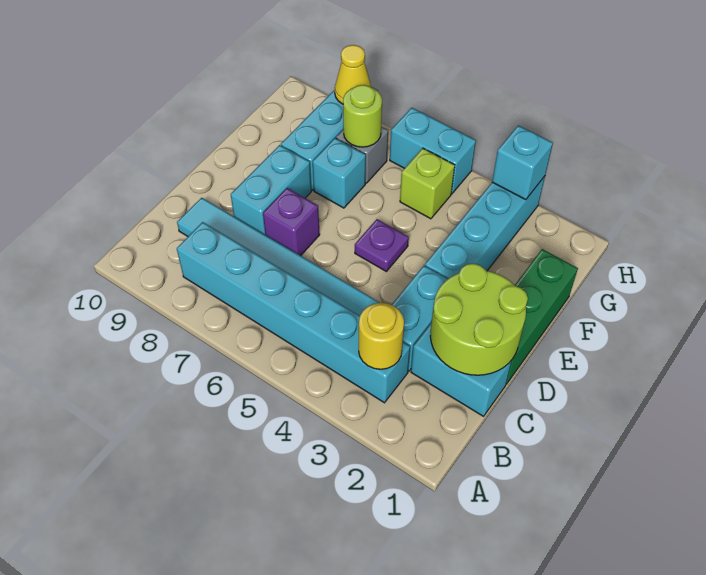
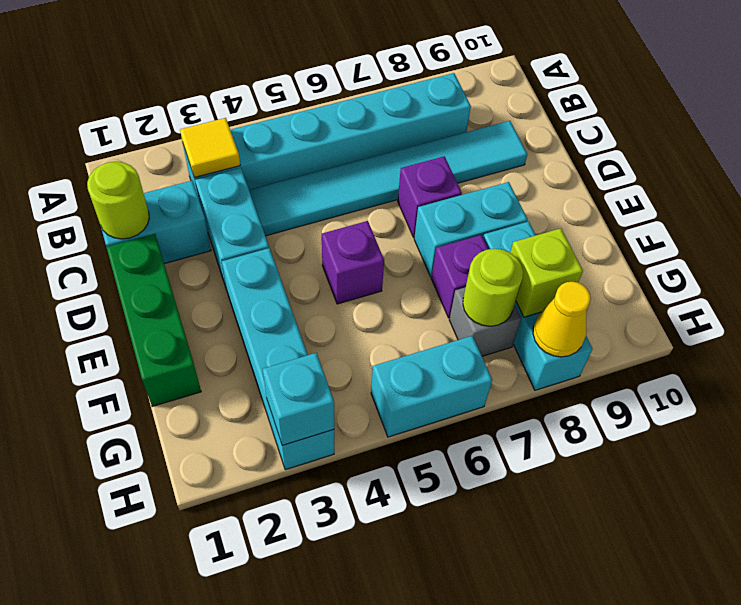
yellow round brick B3 level 2 -> yellow tile B3 level 2
lime round brick C1:D2 level 2 -> lime round brick C1 level 2
cyan brick D8:E8 level 1 -> cyan brick E7:E8 level 1
purple plate E5 level 1 -> purple brick E5 level 1
cyan brick F7 level 1 -> purple brick F7 level 1
lime brick G5 level 1 -> lime brick G8 level 2

